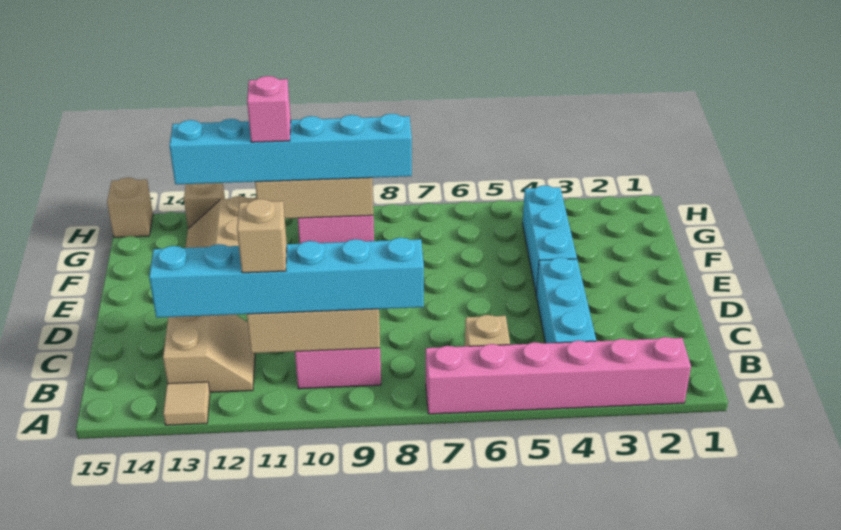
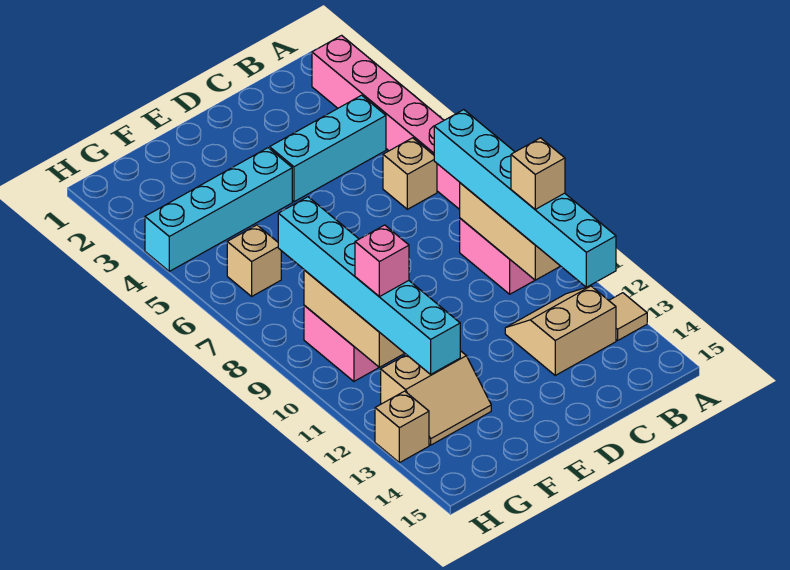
cyan brick E4:G4 level 1 -> cyan brick E4:H4 level 1
tan brick H15 level 1 -> tan brick G6 level 1

